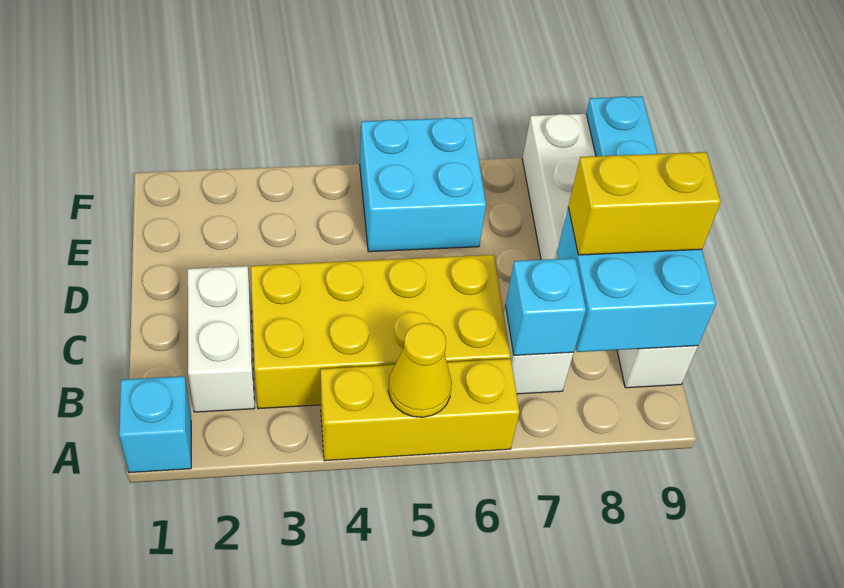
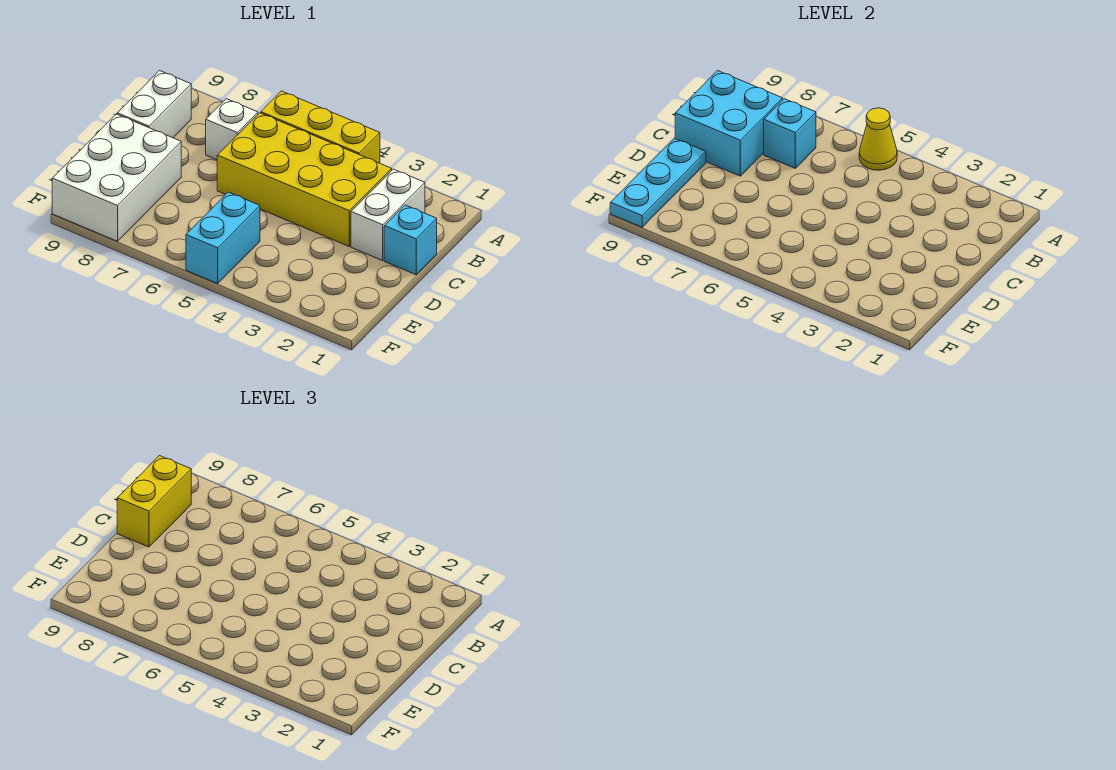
cyan brick A1 level 1 -> cyan brick C1 level 1
yellow brick C8:C9 level 3 -> yellow brick B9:C9 level 3
cyan brick E5:F6 level 1 -> cyan brick E5:F5 level 1

